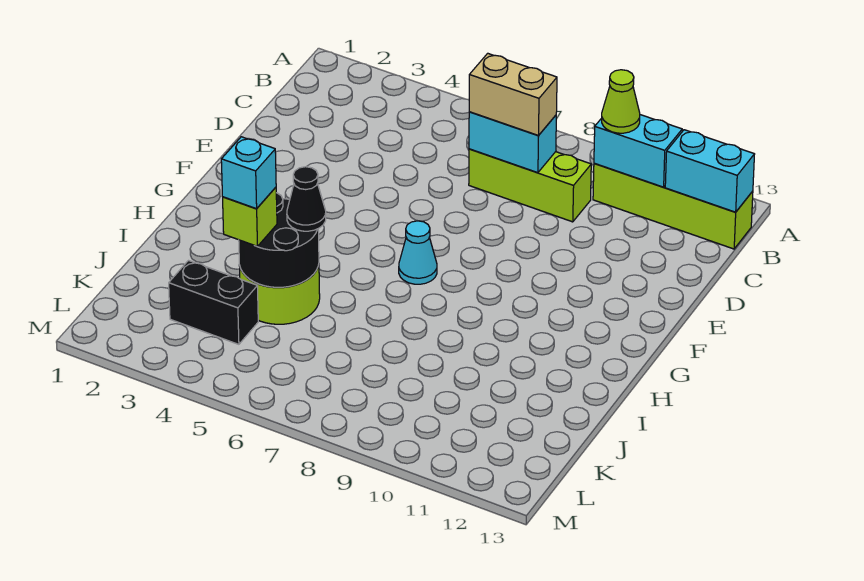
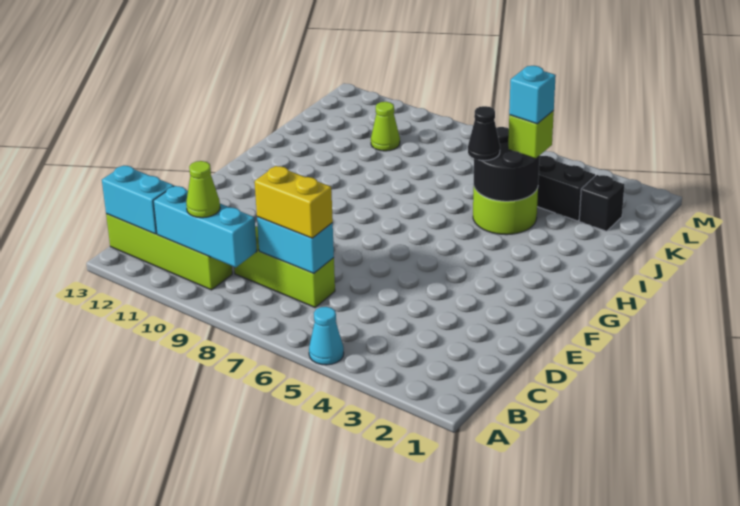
cyan brick B10:B11 level 2 -> cyan brick B9:B11 level 2
tan brick C7:C8 level 3 -> yellow brick C7:C8 level 3
cyan cone G7 level 1 -> cyan cone A5 level 1
none -> black brick K2 level 1
none -> lime cone K10 level 1

